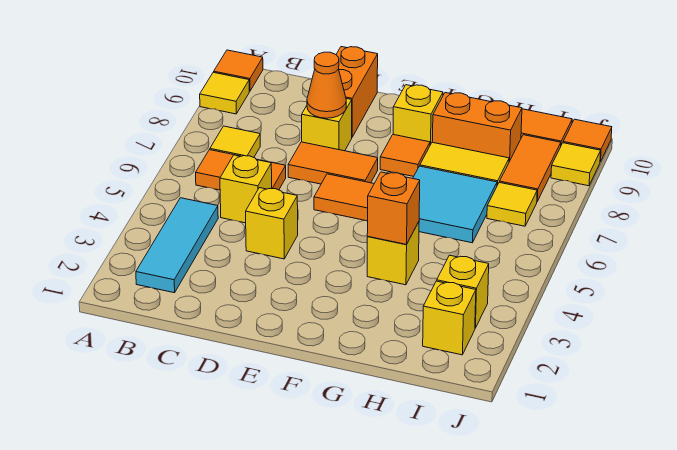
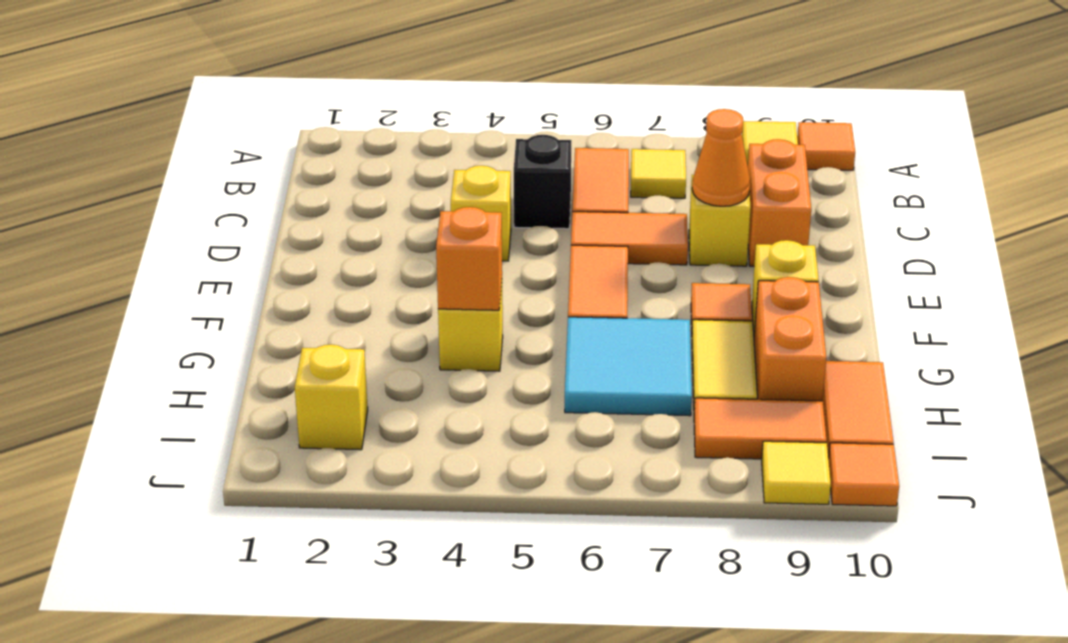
cyan tile B2:B4 level 1 -> none
yellow brick C5 level 1 -> black brick C5 level 1
orange tile D7:E7 level 1 -> orange tile D6:D7 level 1
orange brick D9:D10 level 1 -> orange brick C9:D9 level 1
yellow brick I3 level 1 -> none
yellow tile I7 level 1 -> none

